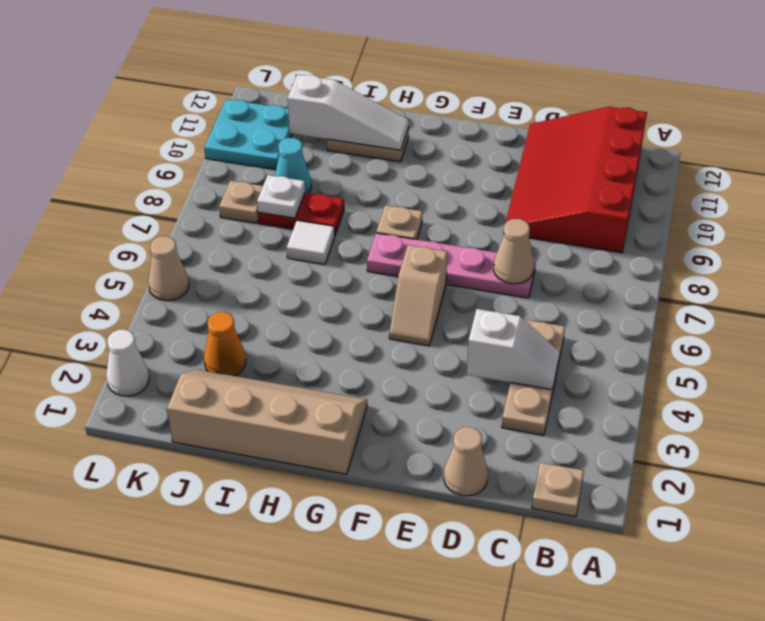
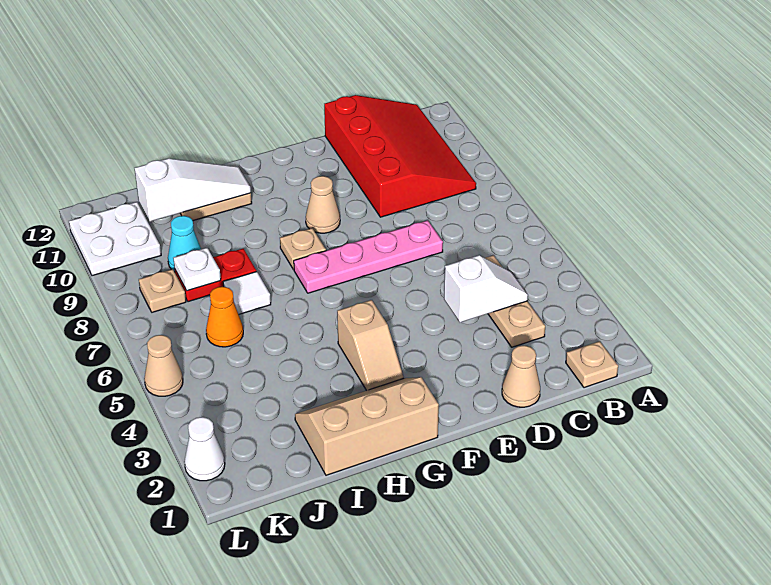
red slope B9:D12 level 1 top B -> red slope B9:D12 level 1 top D
tan cone D7 level 2 -> tan cone F9 level 1
tan slope F5:F6 level 1 top 6 -> tan slope G3:G4 level 1 top 4
tan slope G1:J2 level 1 top 1 -> tan slope G1:I2 level 1 top 1
orange cone J3 level 1 -> orange cone J6 level 1
cyan plate K10:L11 level 1 -> white plate K10:L11 level 1

